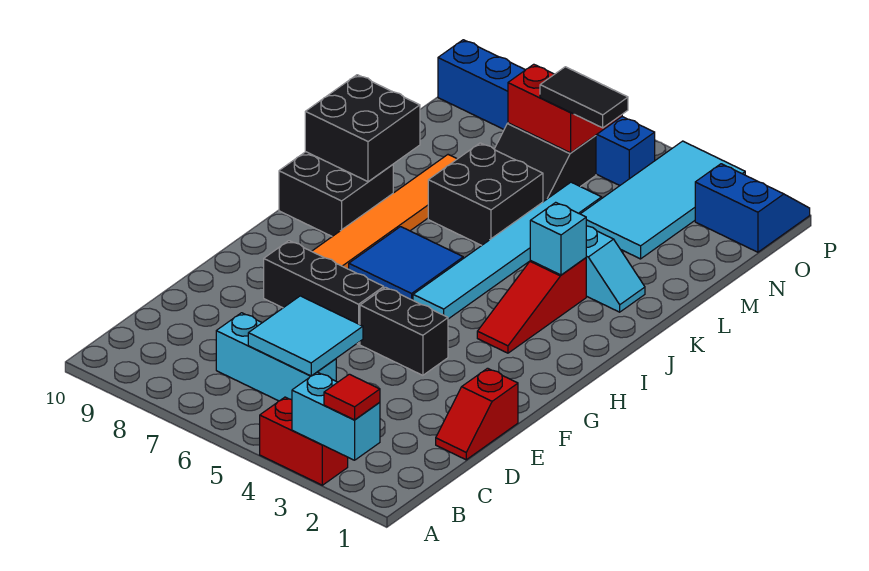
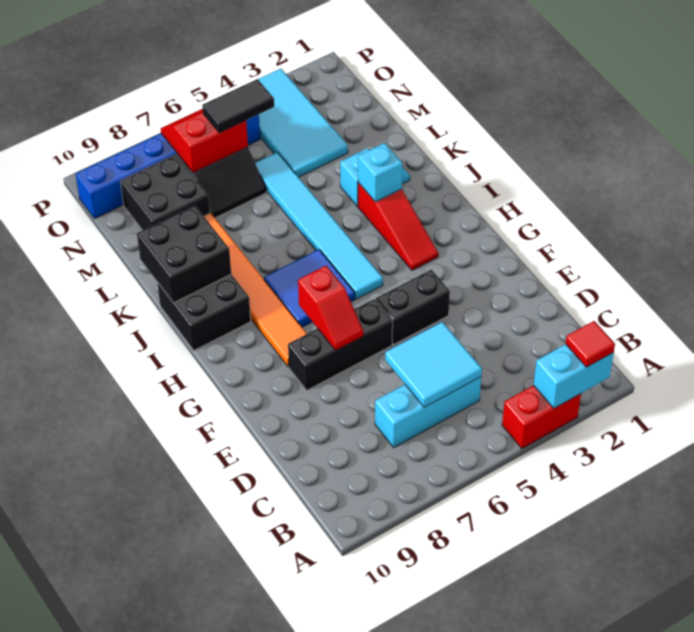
red slope D1:E1 level 1 top E -> red slope F7:G7 level 2 top G
black brick K6:L7 level 1 -> black brick M8:N9 level 1
blue slope O1:P2 level 1 top O -> none

